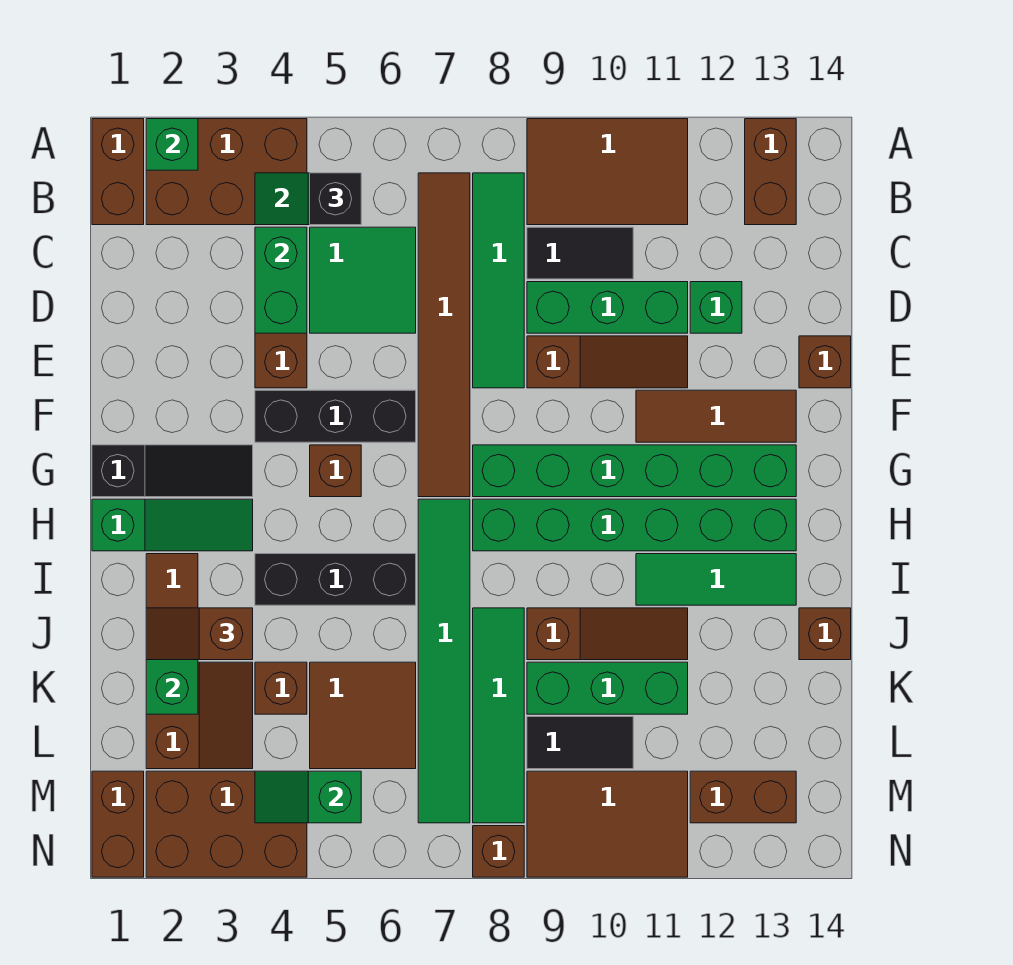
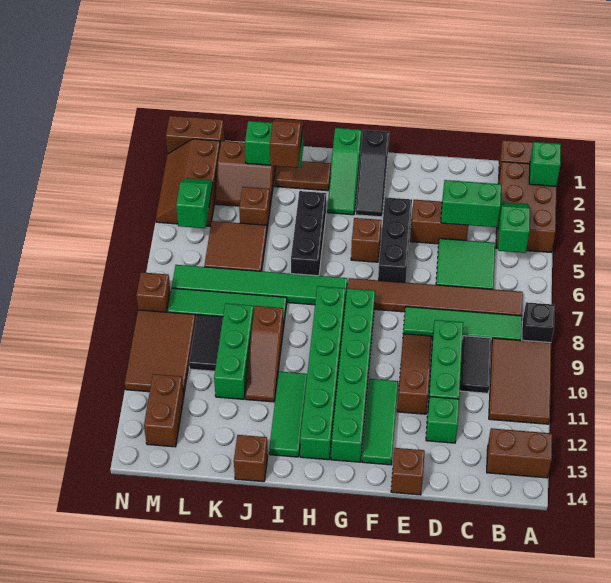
black brick B5 level 3 -> black brick A8 level 1
brown slope E9:E11 level 1 top 9 -> brown slope E9:E11 level 1 top 11
brown tile F11:F13 level 1 -> green tile F11:F13 level 1
brown brick M2:N4 level 1 -> brown slope M2:N4 level 1 top M

